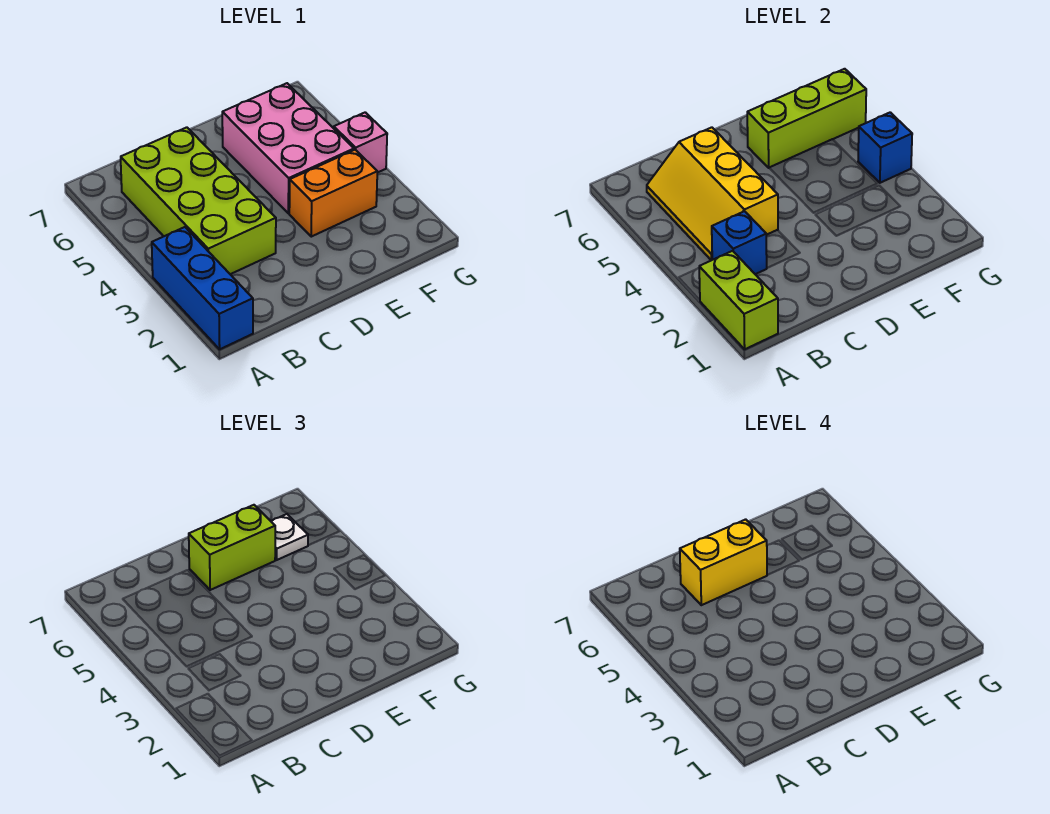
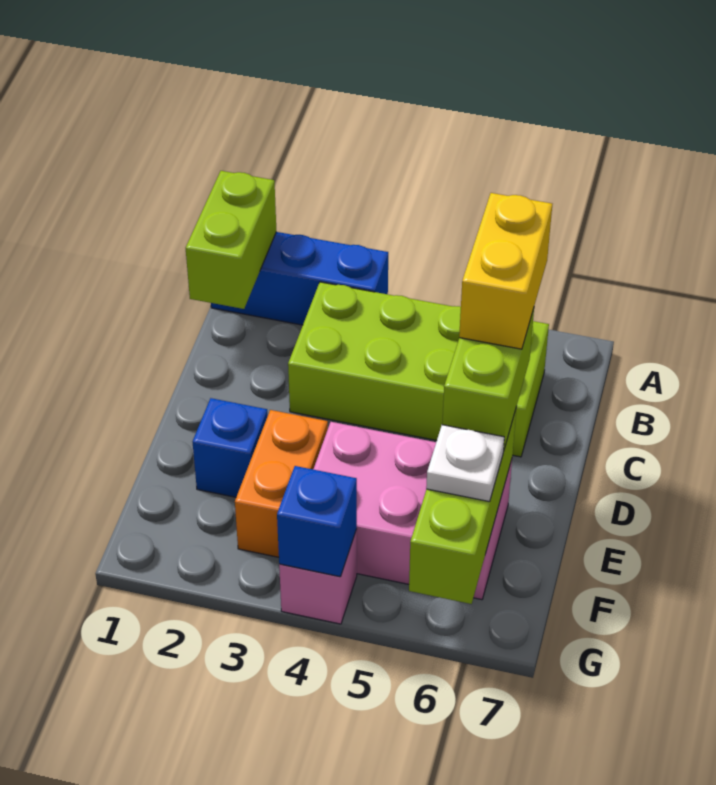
lime brick A1:A2 level 2 -> lime brick A1:B1 level 2
blue brick B3 level 2 -> blue brick E2 level 1
yellow slope B4:C6 level 2 top C -> none

